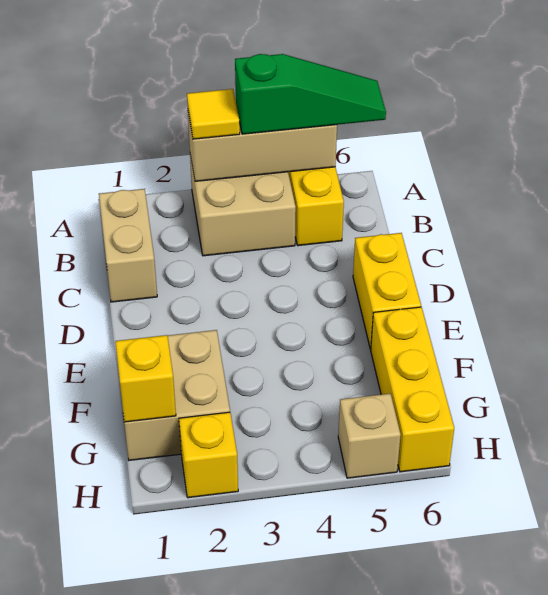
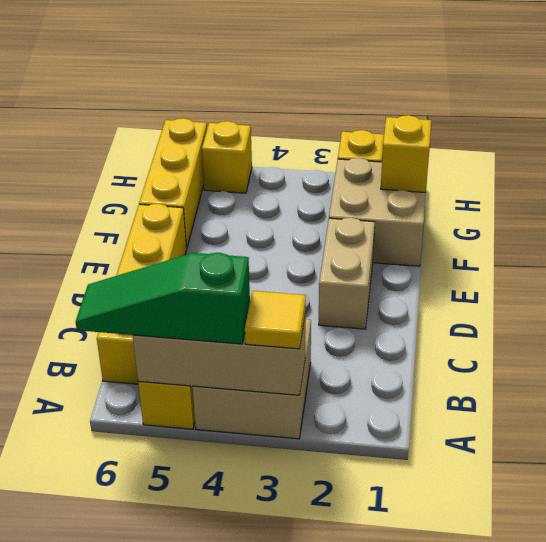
tan brick B1:C1 level 1 -> tan brick D2:E2 level 1
yellow brick D6:E6 level 1 -> yellow brick B6:E6 level 1
tan brick H5 level 1 -> yellow brick H5 level 1

